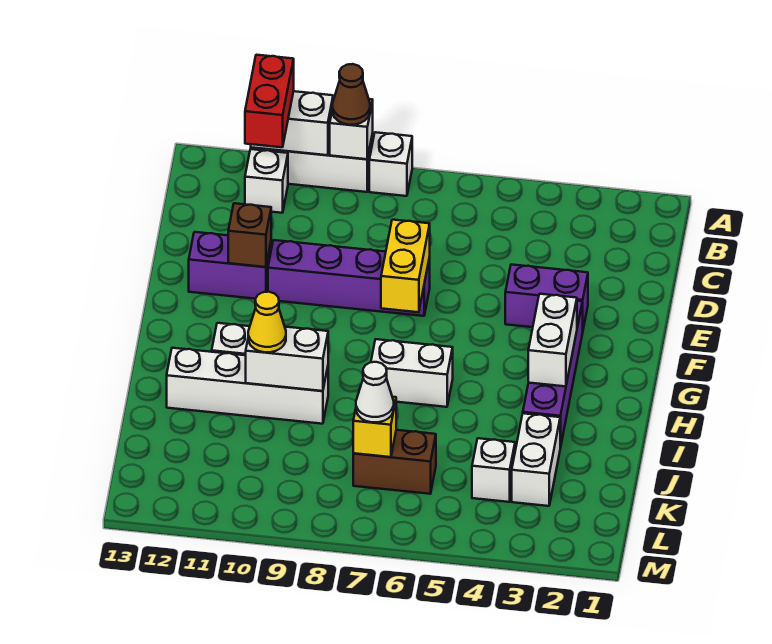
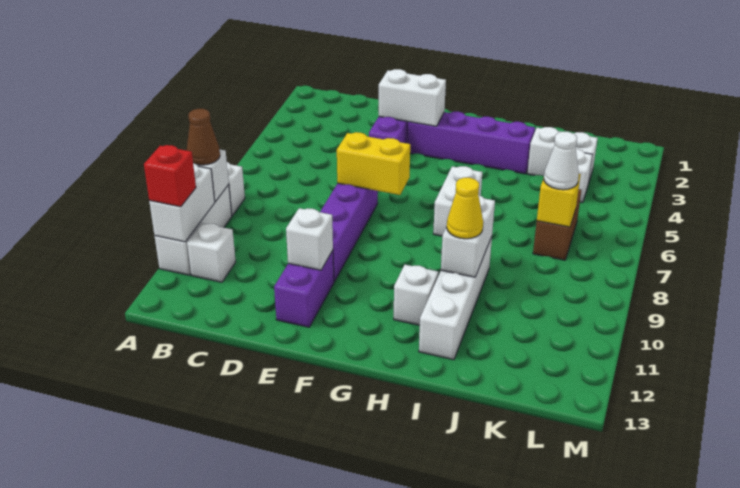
red brick A11:B11 level 3 -> red brick A11 level 3
brown brick E11 level 2 -> white brick E11 level 2
white brick G3:H3 level 2 -> white brick E3:F3 level 2

